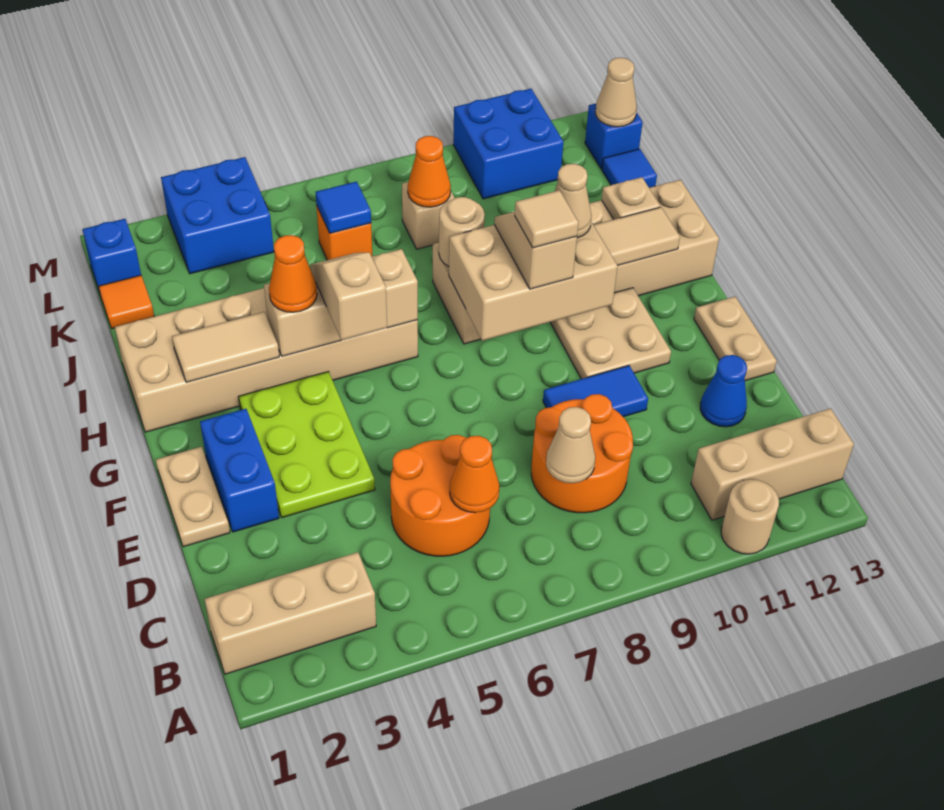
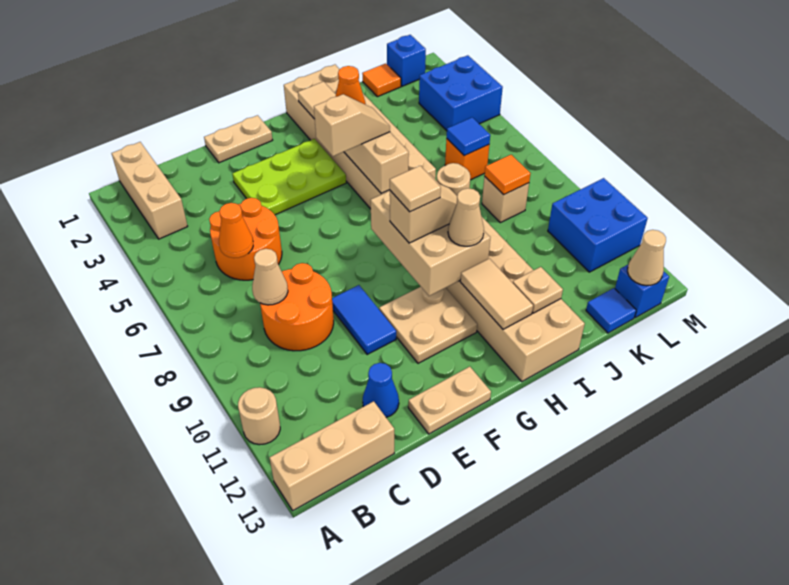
tan brick B11:B13 level 1 -> tan brick A13:C13 level 1
blue brick E2:F2 level 1 -> none
orange cone K8 level 2 -> orange tile K8 level 2

